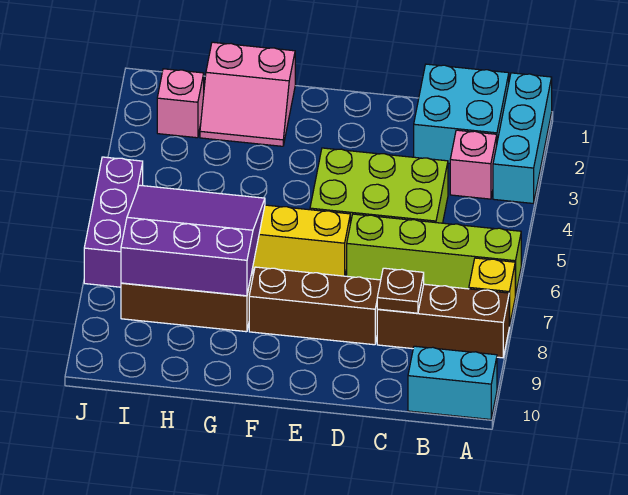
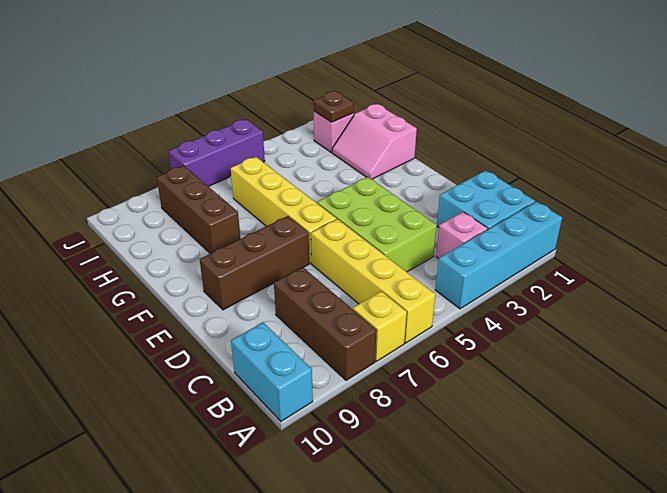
cyan brick A1:A3 level 1 -> cyan brick A1:A4 level 1
lime brick A6:D6 level 1 -> yellow brick A6:D6 level 1
brown plate C8 level 2 -> brown plate I2 level 2
brown brick D8:F8 level 1 -> brown brick E7:E9 level 1
purple slope G6:I8 level 2 top 8 -> none

